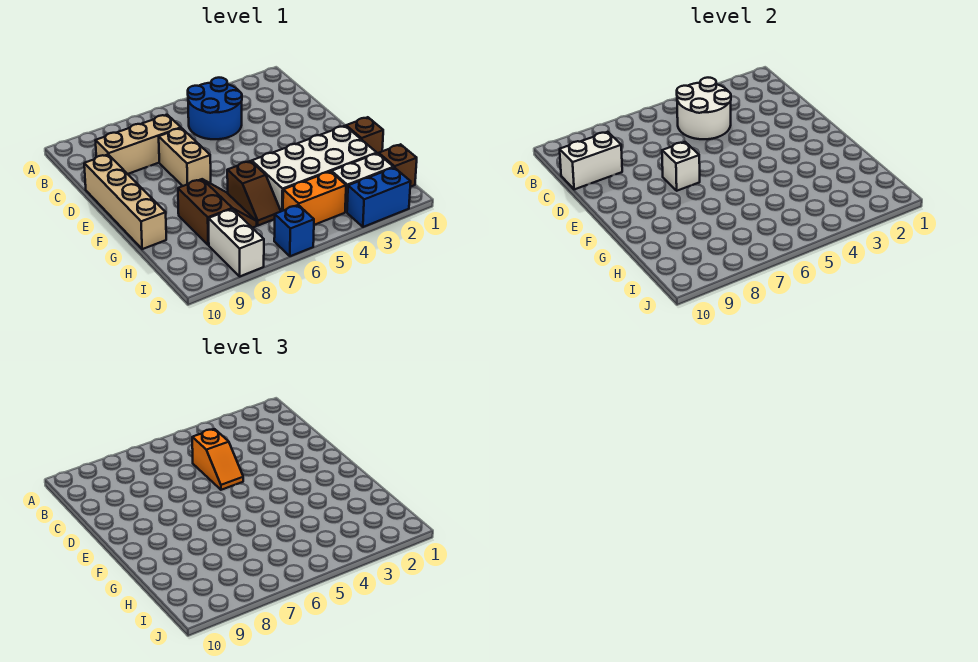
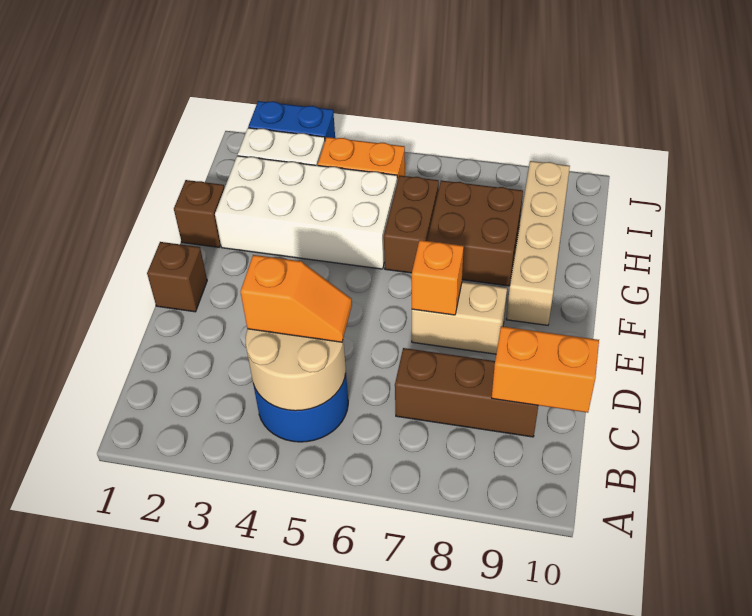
white round brick B4:C5 level 2 -> tan round brick B4:C5 level 2
orange slope C5:D5 level 3 top C -> orange slope C4:C5 level 3 top 4
tan brick C7:C9 level 1 -> brown brick C7:C9 level 1
white brick C9:C10 level 2 -> orange brick C9:C10 level 2
tan brick D7:E7 level 1 -> tan brick E7:E8 level 1
tan brick D10:G10 level 1 -> tan brick F9:I9 level 1
white brick E7 level 2 -> orange brick E7 level 2
brown slope G6:H6 level 1 top G -> brown brick G6:H6 level 1
brown slope G7:H8 level 1 top 8 -> brown brick G7:H8 level 1
brown brick I1 level 1 -> brown brick E1 level 1
white brick I8:J8 level 1 -> none
blue brick J6 level 1 -> none

